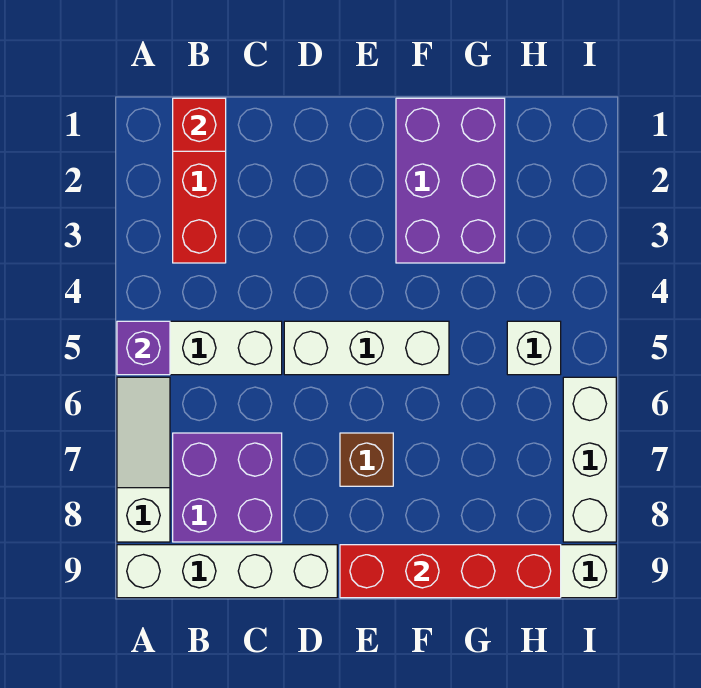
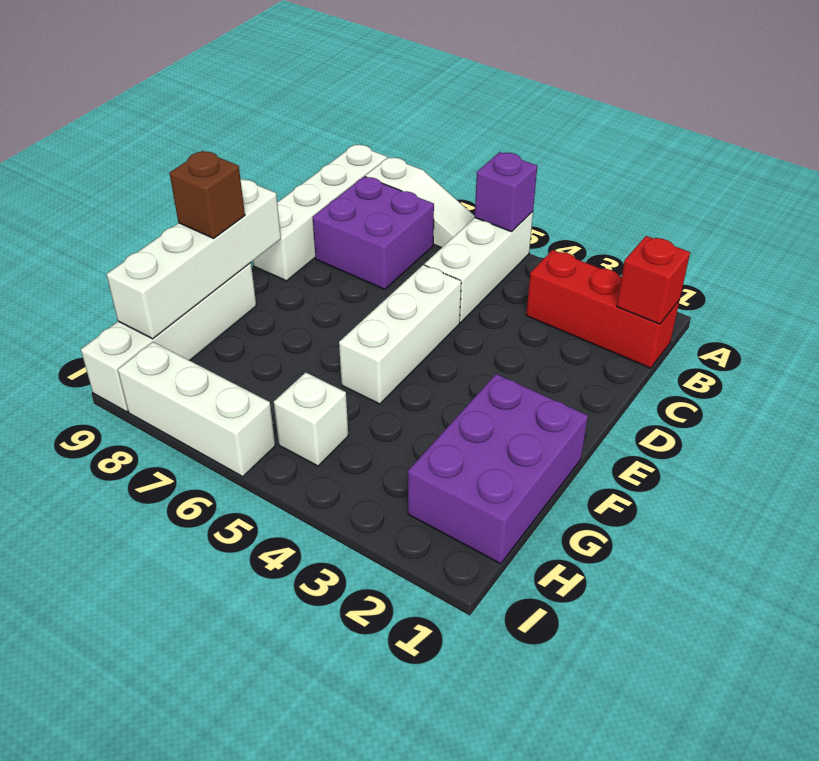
brown brick E7 level 1 -> brown brick F9 level 3
red brick E9:H9 level 2 -> white brick E9:H9 level 2
purple brick F1:G3 level 1 -> purple brick F1:H2 level 1

